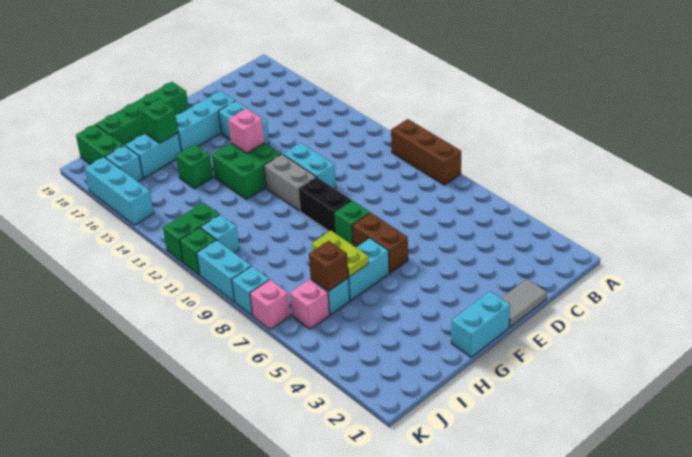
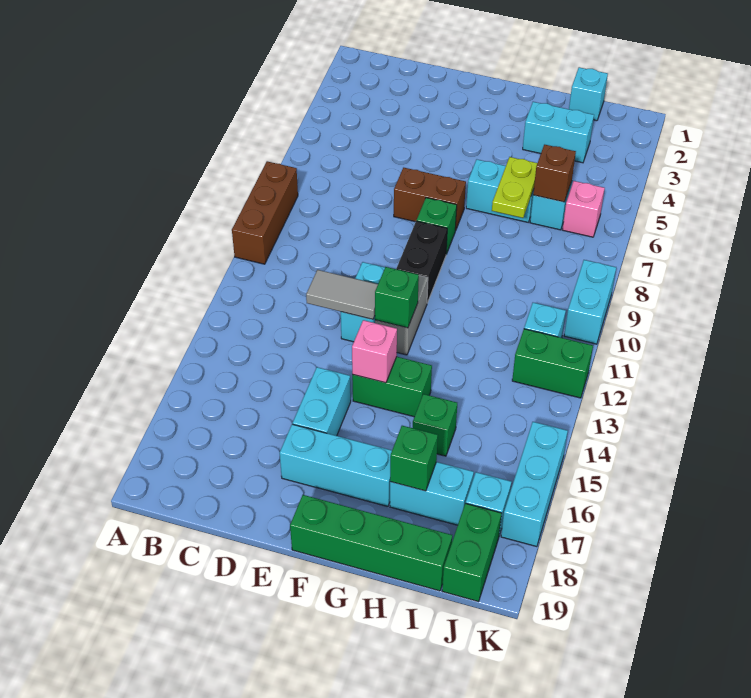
grey tile D1:E1 level 1 -> grey tile D12:E12 level 2
cyan brick F1:G1 level 1 -> cyan brick H3:I3 level 1
brown brick F6:F7 level 1 -> brown brick E7:F7 level 1
green brick F13:G14 level 1 -> green brick F14:G14 level 1
pink brick K7 level 1 -> none
cyan brick K8 level 1 -> cyan brick I1 level 1
green brick K11 level 1 -> green brick F12 level 2

